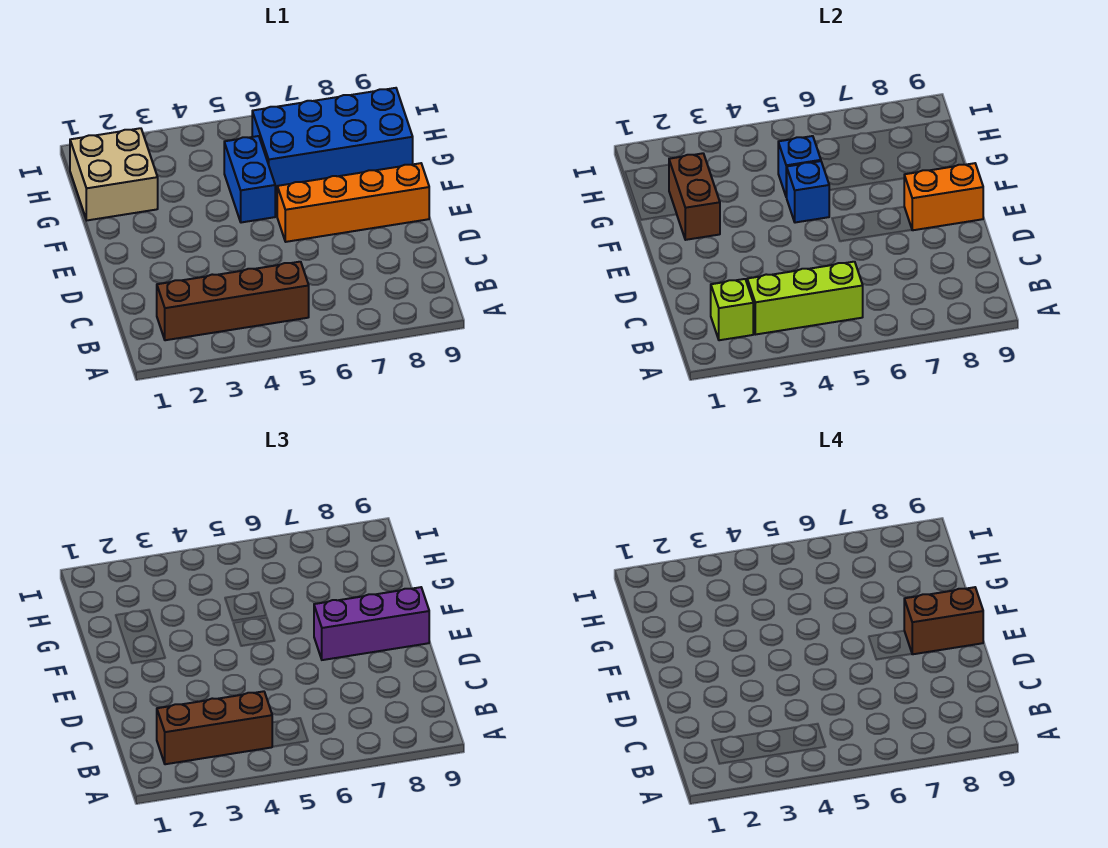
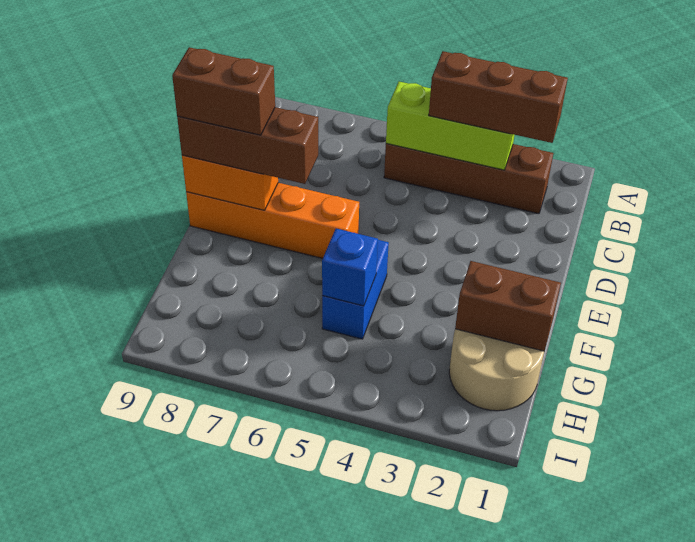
lime brick B2 level 2 -> none
purple brick E7:E9 level 3 -> brown brick E7:E9 level 3
brown brick F2:G2 level 2 -> brown brick G1:G2 level 2
blue brick F5 level 2 -> none
tan brick G1:H2 level 1 -> tan round brick G1:H2 level 1
blue brick G6:H9 level 1 -> none

